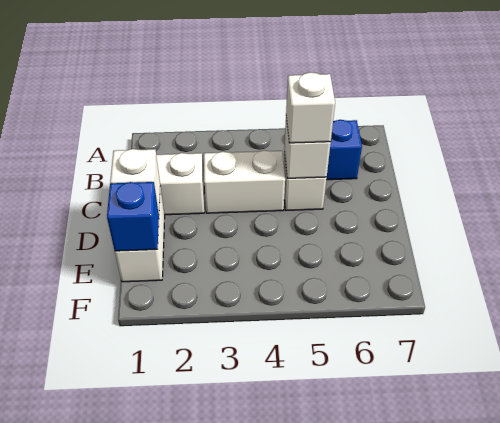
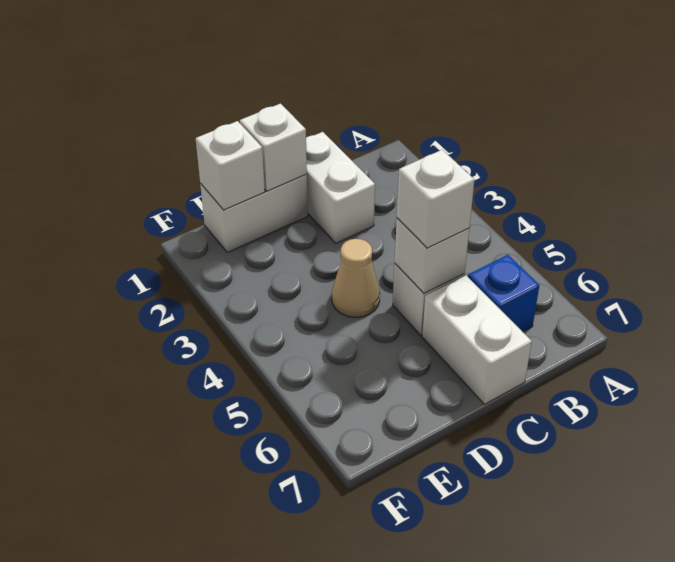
white brick C3:C4 level 1 -> white brick C6:C7 level 1
none -> tan cone D4 level 1
blue brick E1 level 2 -> white brick E1 level 2

